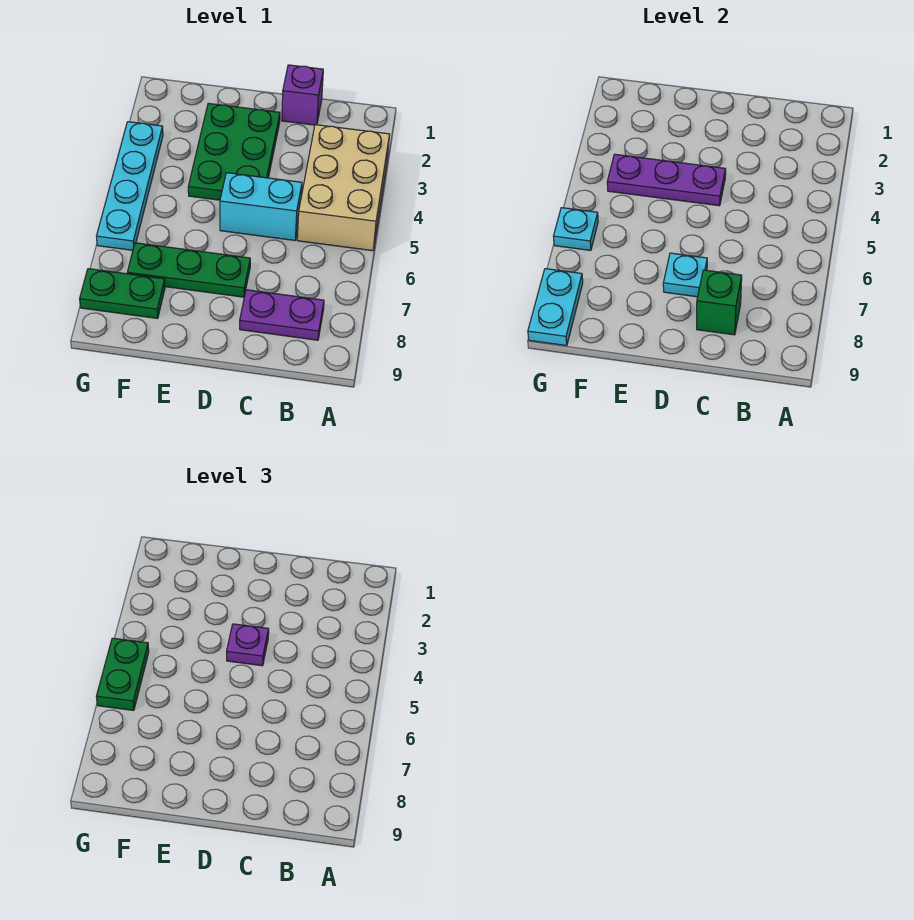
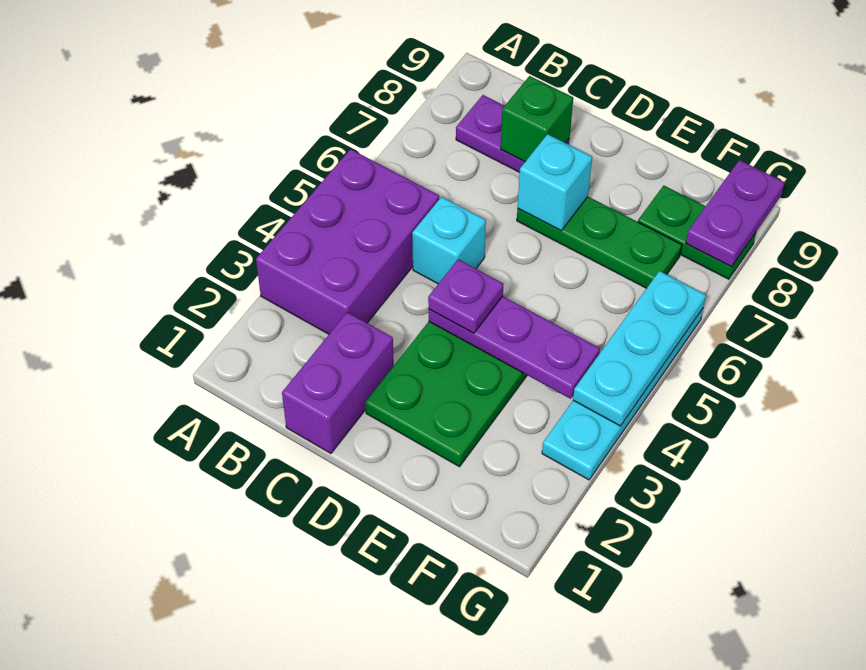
tan brick A3:B5 level 1 -> purple brick A3:B5 level 1
purple brick C1 level 1 -> purple brick C1:C2 level 1
cyan brick C5:D5 level 1 -> cyan brick C5 level 1
cyan plate D7 level 2 -> cyan brick D7 level 2
green plate G5:G6 level 3 -> none
cyan plate G6 level 2 -> cyan plate G4:G6 level 2
cyan plate G8:G9 level 2 -> purple plate G8:G9 level 2

